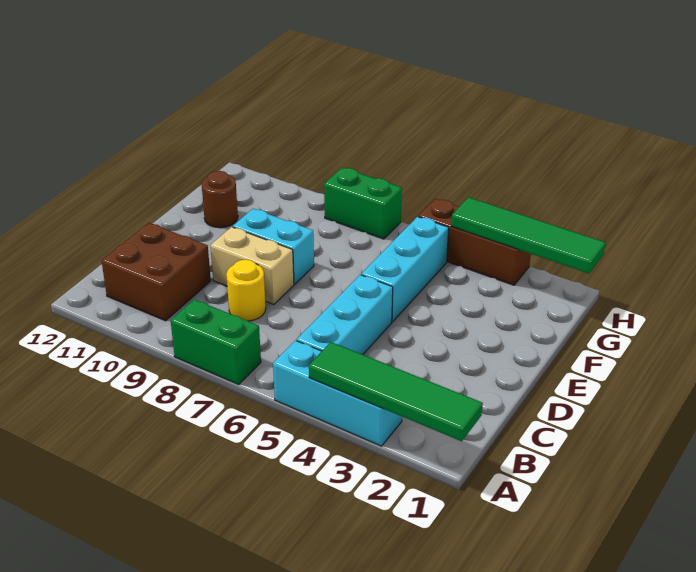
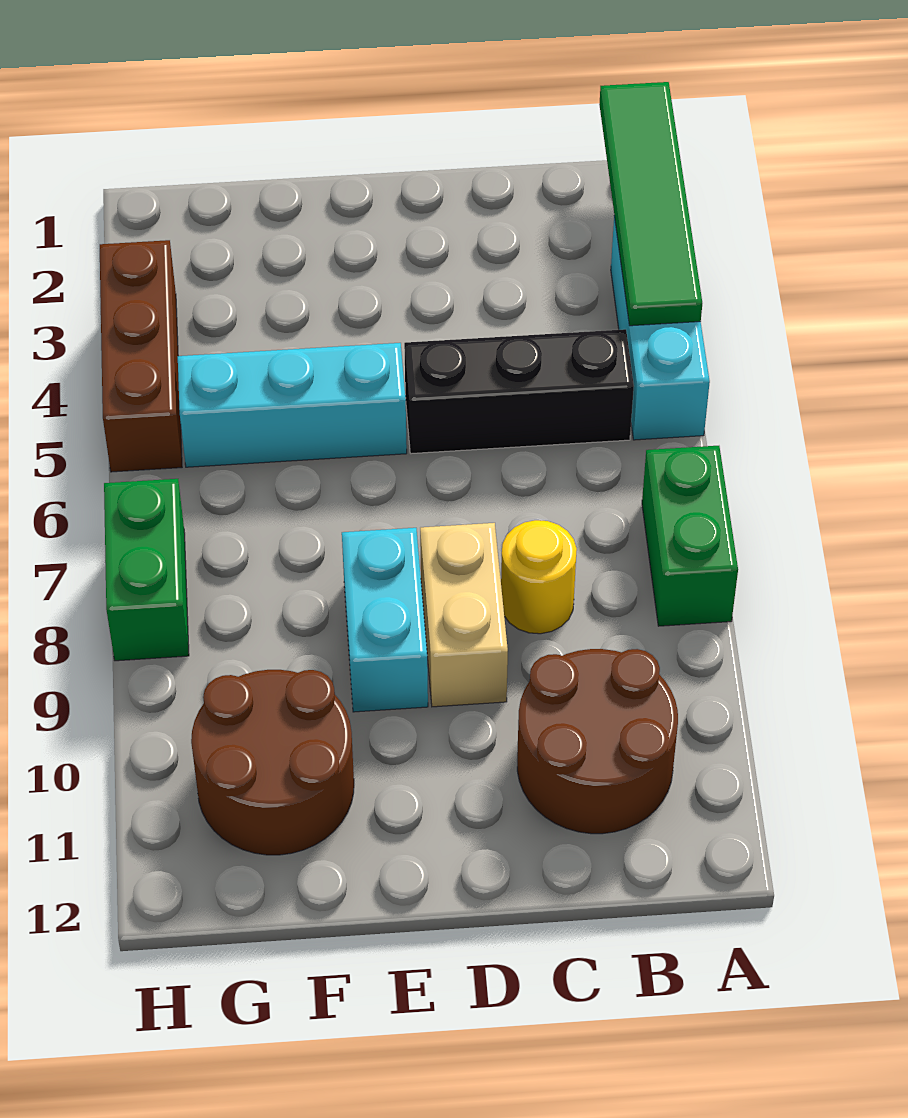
cyan brick B5:D5 level 1 -> black brick B5:D5 level 1
brown brick B10:C11 level 1 -> brown round brick B10:C11 level 1
brown round brick F11 level 1 -> brown round brick F10:G11 level 1
green tile H1:H4 level 2 -> none

